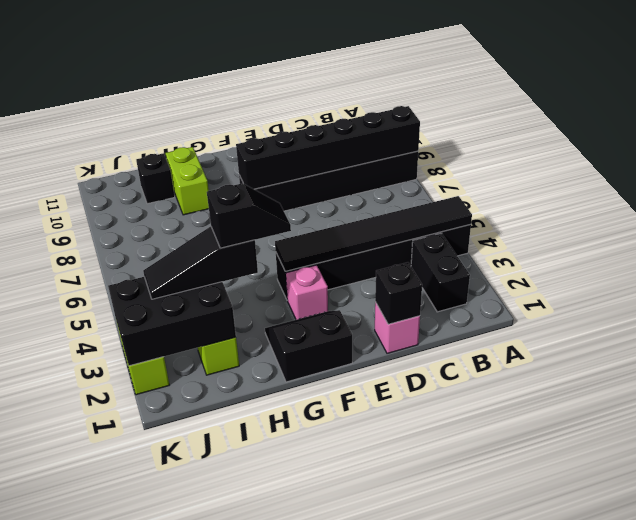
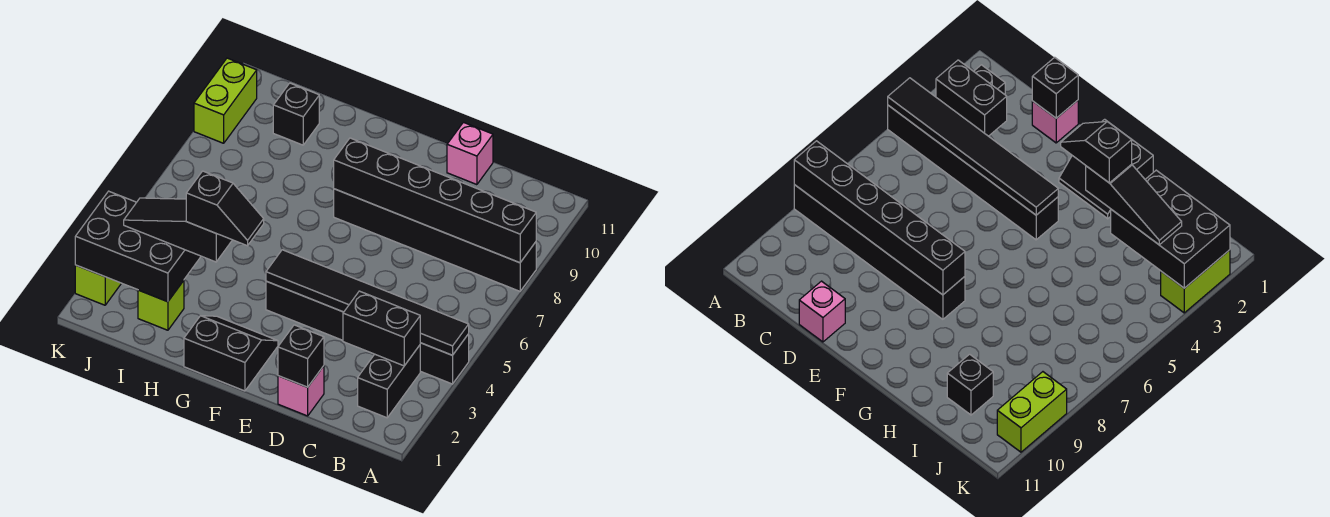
none -> black brick B3:C3 level 2
pink brick F3 level 1 -> pink brick D11 level 1
lime brick H9:H10 level 1 -> lime brick K9:K10 level 1

